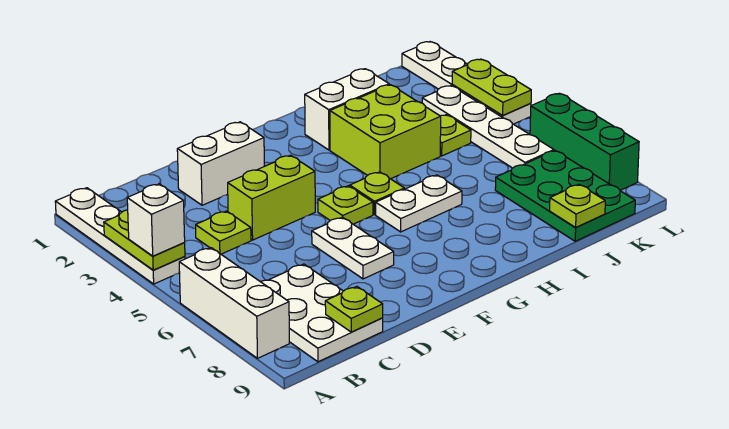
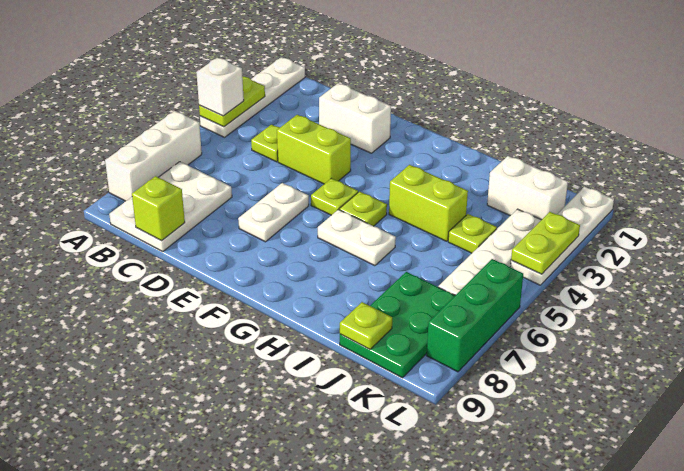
lime plate C9 level 2 -> lime brick C9 level 2
white brick H2:I2 level 1 -> white brick J2:K2 level 1
lime brick H3:I4 level 1 -> lime brick H4:I4 level 1

